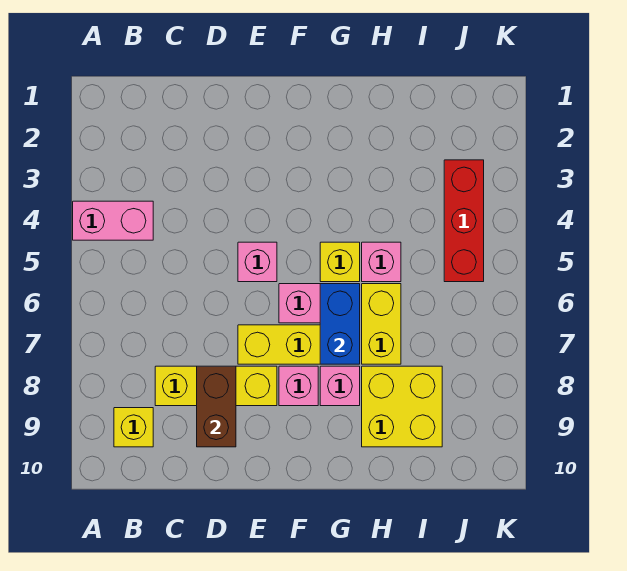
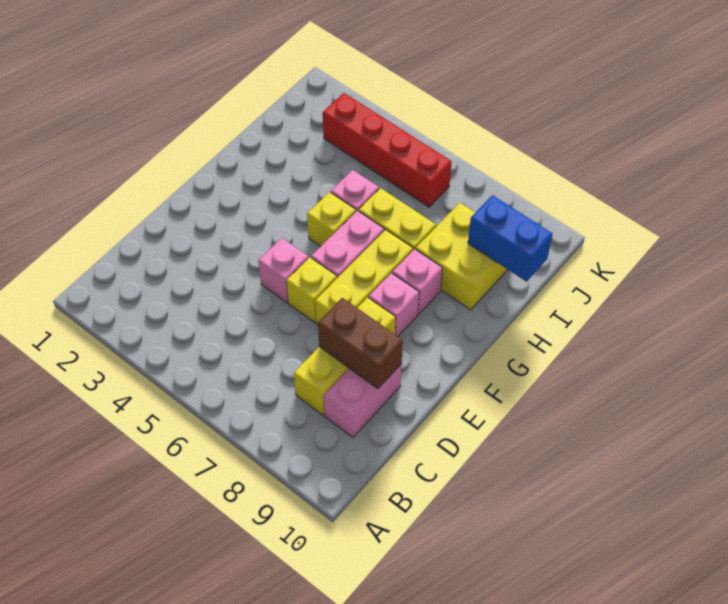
pink brick A4:B4 level 1 -> pink brick C9:D9 level 1
yellow brick B9 level 1 -> yellow brick E6 level 1
blue brick G6:G7 level 2 -> blue brick I9:I10 level 2
red brick J3:J5 level 1 -> red brick J3:J6 level 1

